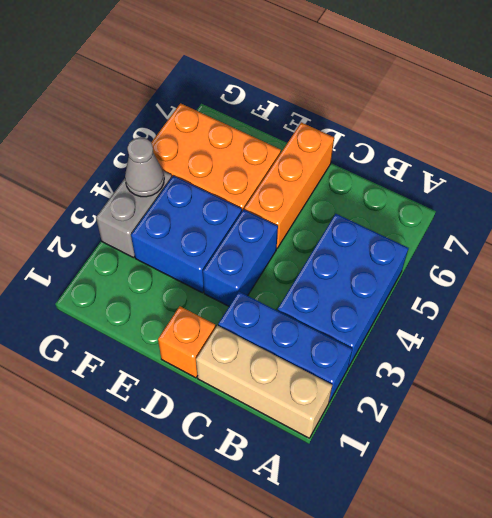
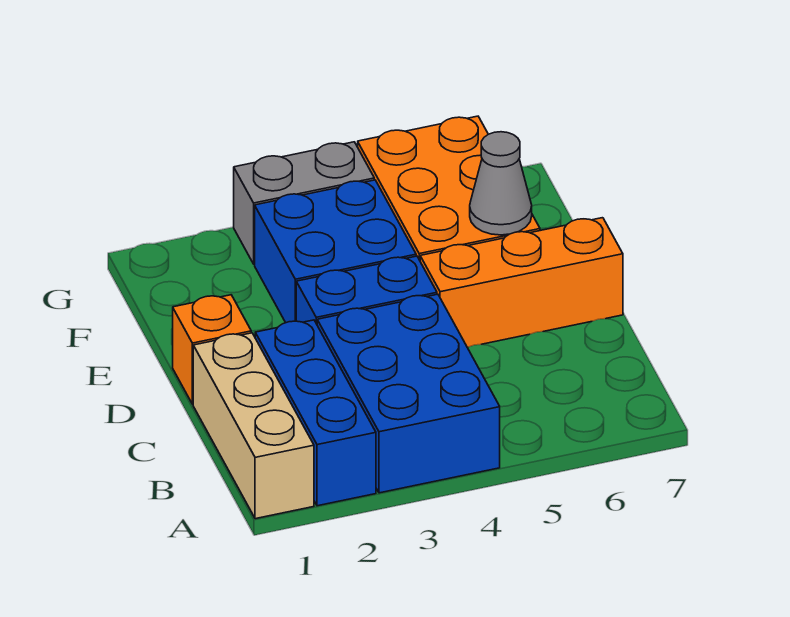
blue brick A3:B5 level 1 -> blue brick A3:C4 level 1
grey cone G4 level 2 -> grey cone E6 level 2

